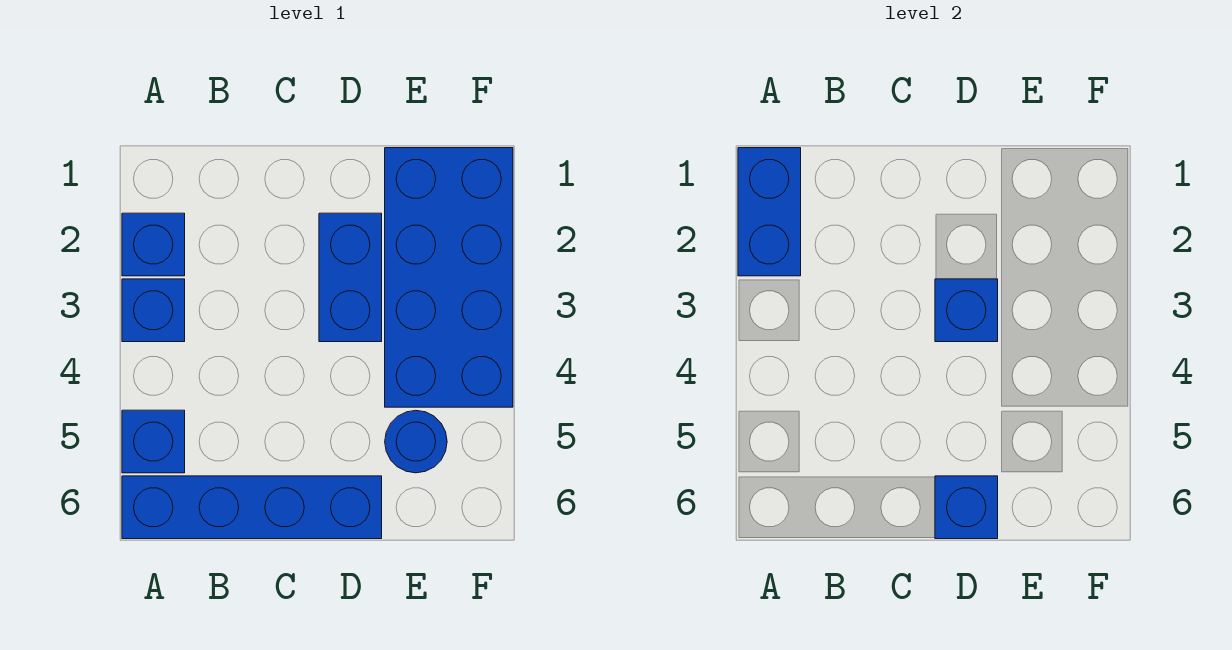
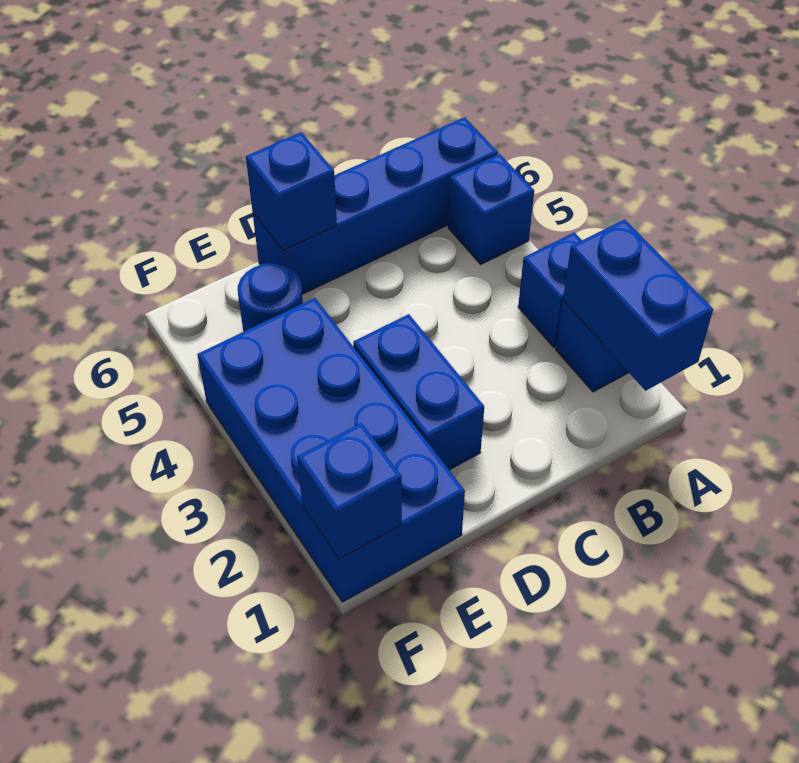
blue brick D3 level 2 -> blue brick F1 level 2

